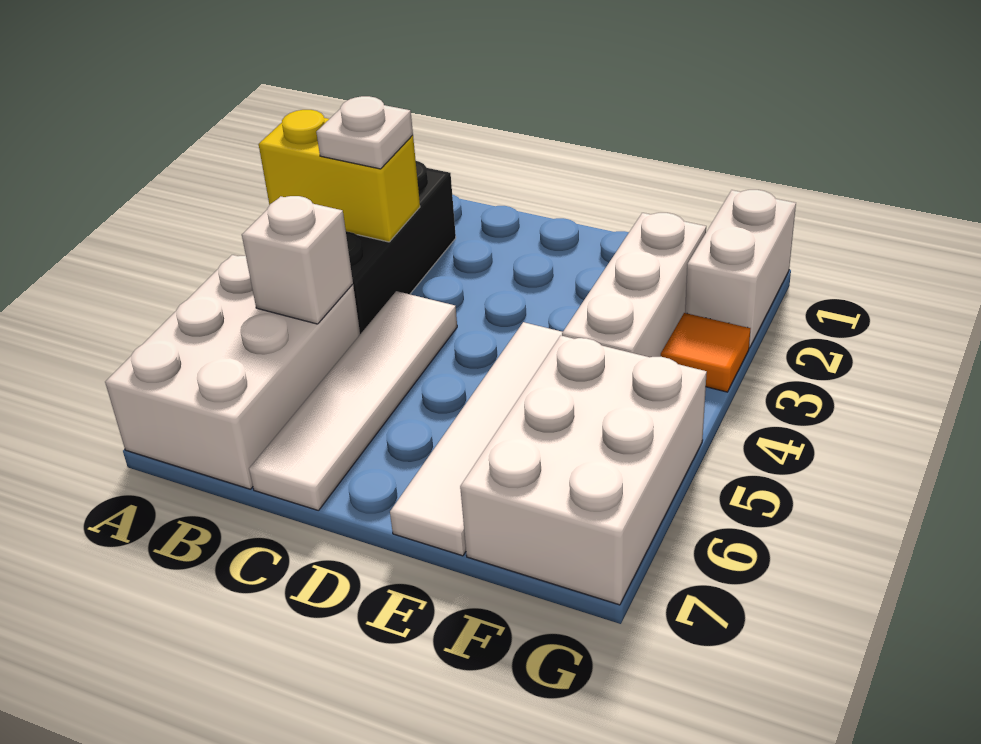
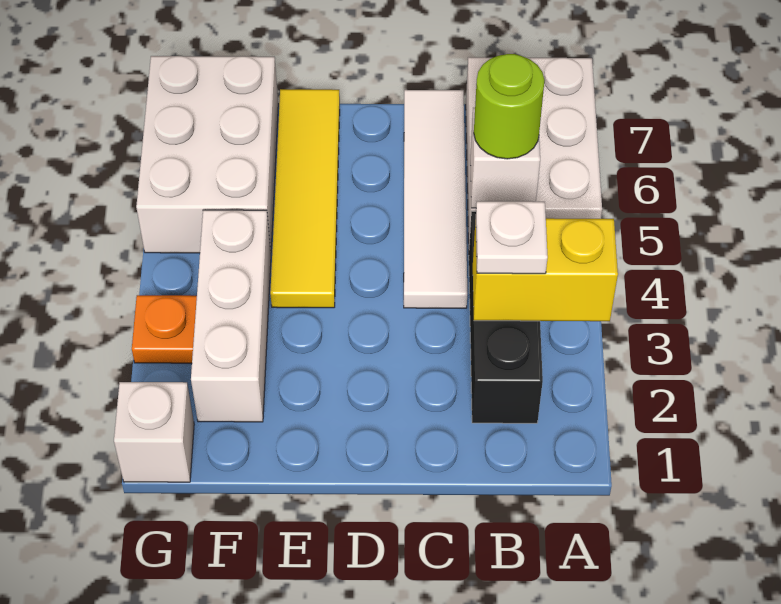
none -> lime round brick B5 level 3
white tile E4:E7 level 1 -> yellow tile E4:E7 level 1
white brick G1:G2 level 1 -> white brick G1 level 1
orange tile G3 level 1 -> orange plate G3 level 1

